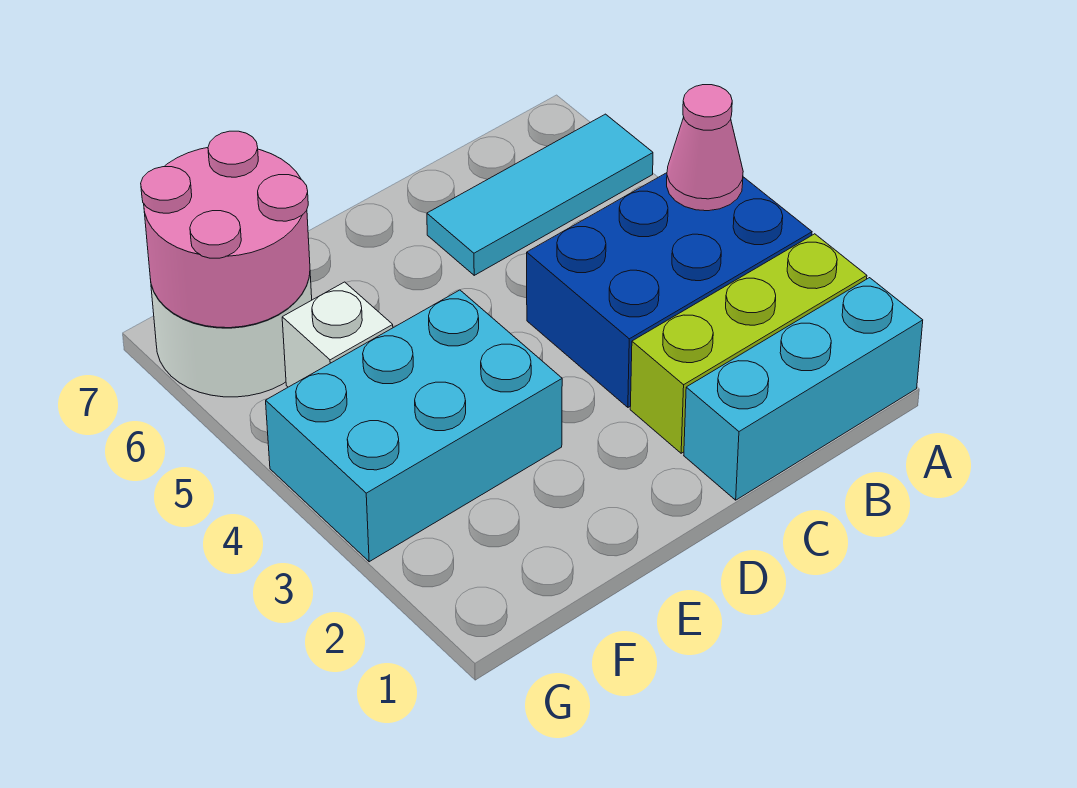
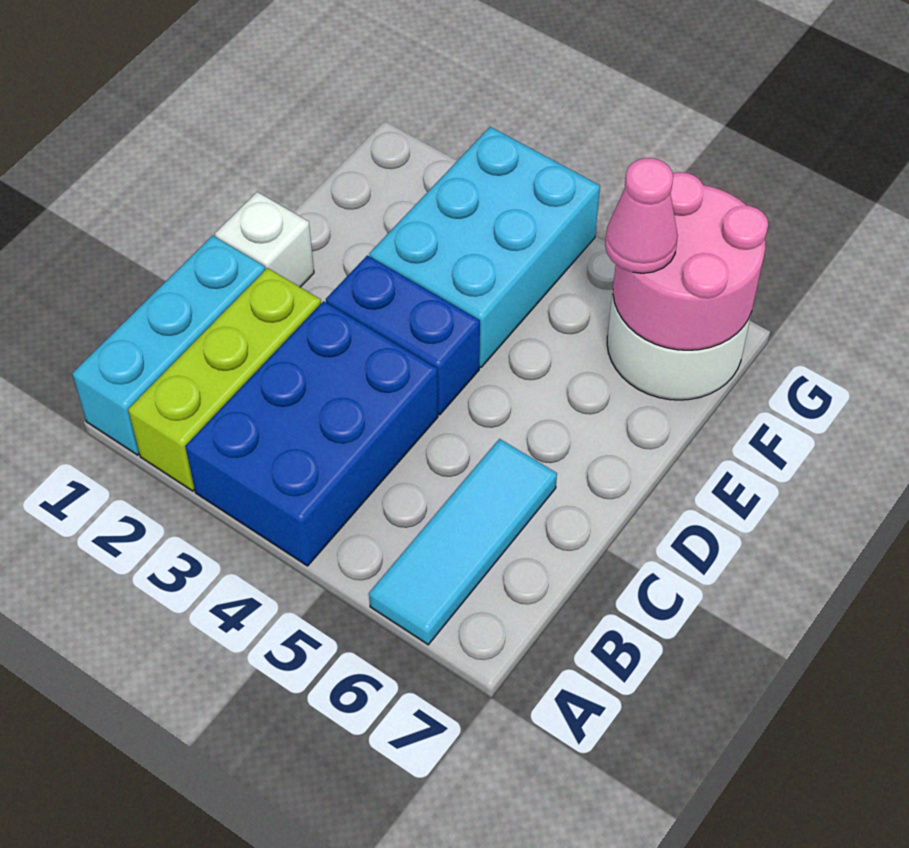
pink cone A4 level 2 -> pink cone F6 level 3
none -> blue brick D3:D4 level 1
white brick F5 level 1 -> white brick D1 level 1

